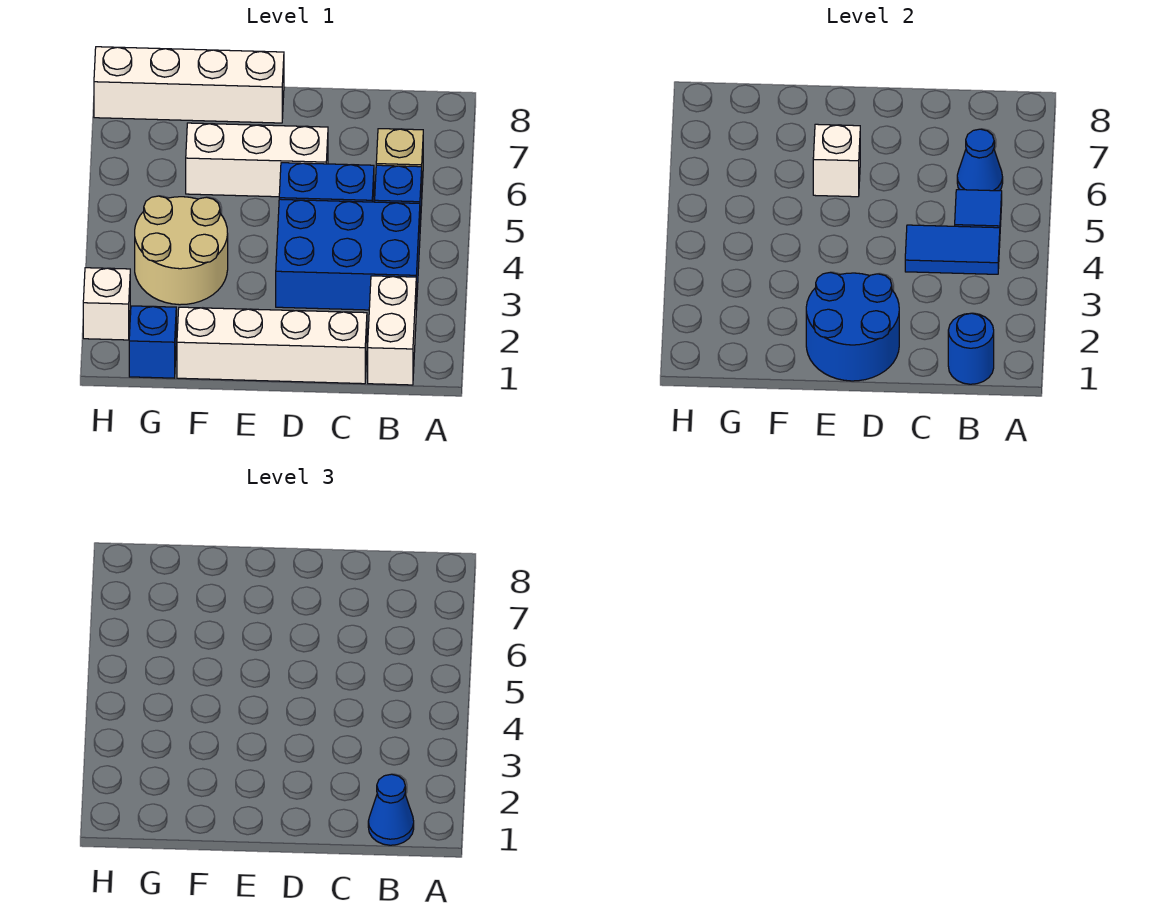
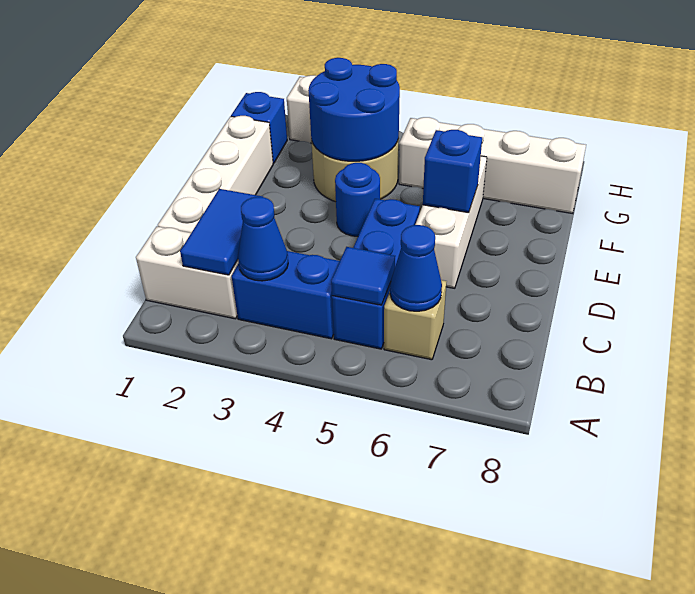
blue round brick B1 level 2 -> blue round brick E4 level 1
blue cone B1 level 3 -> blue cone B3 level 2
blue brick B3:D4 level 1 -> blue brick B3:B4 level 1
blue tile B4:C4 level 2 -> blue tile B2:C2 level 2
blue round brick D1:E2 level 2 -> blue round brick F3:G4 level 2
white brick E6 level 2 -> blue brick E6 level 2
white brick E8:H8 level 1 -> white brick G5:G8 level 1

